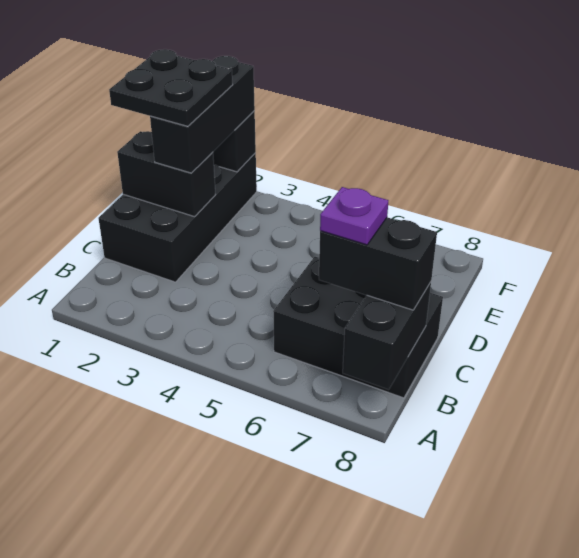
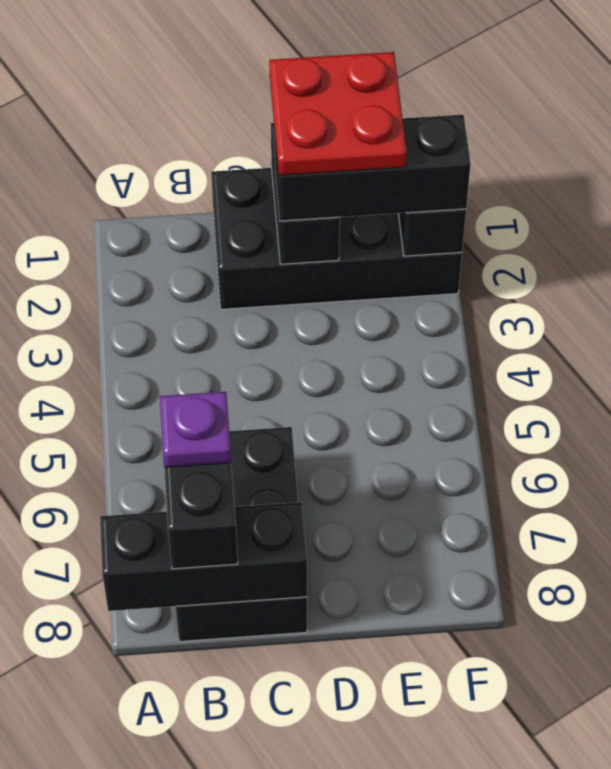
black brick A8:B8 level 2 -> black brick A8:C8 level 2
black plate D1:E2 level 4 -> red plate D1:E2 level 4

